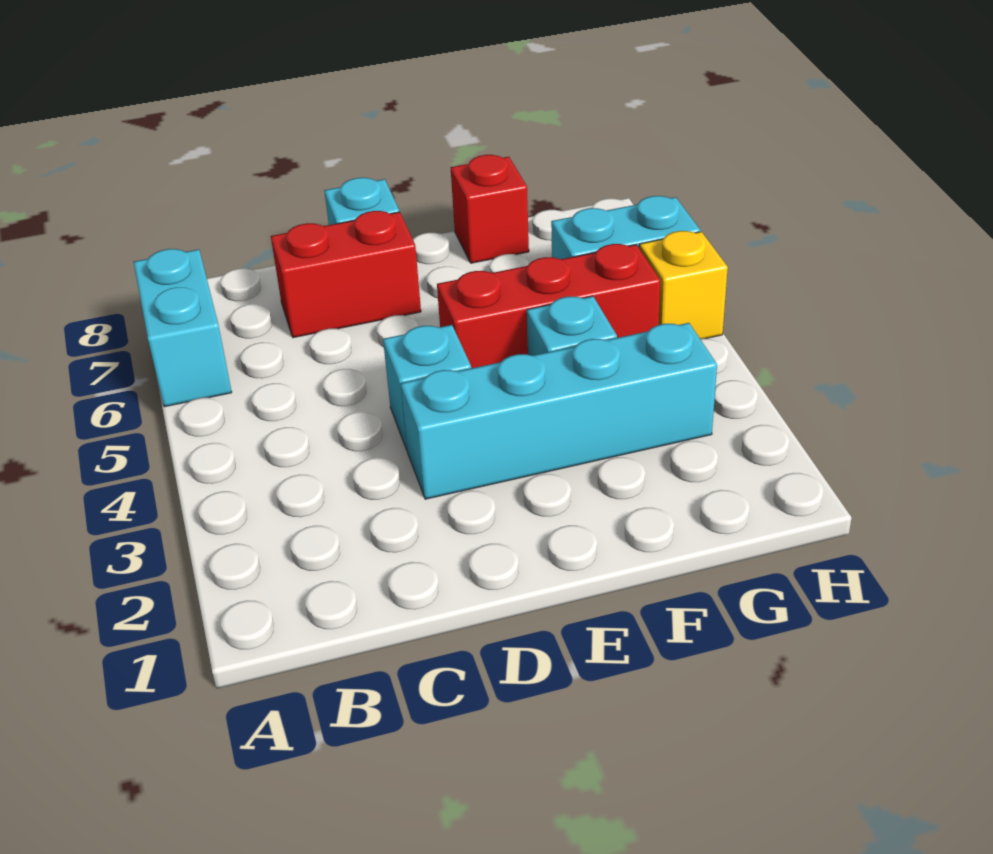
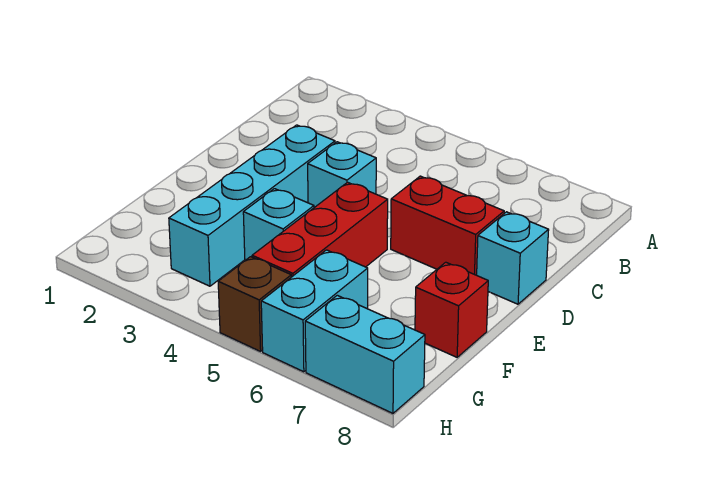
cyan brick A6:A7 level 1 -> cyan brick H7:H8 level 1
red brick C7:D7 level 1 -> red brick D6:D7 level 1
yellow brick H5 level 1 -> brown brick H5 level 1

